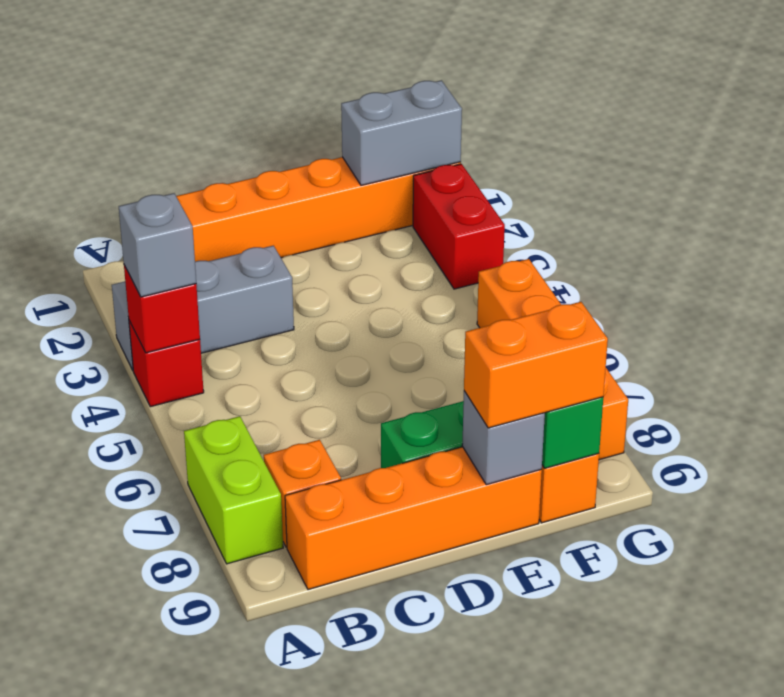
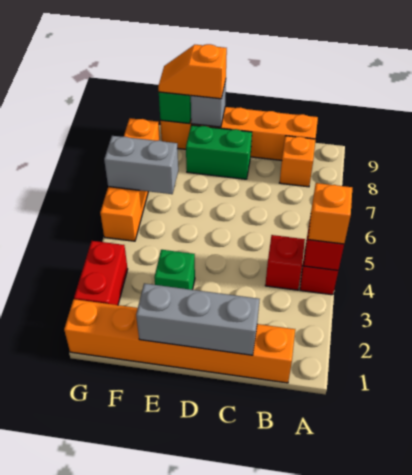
grey brick A3:C3 level 1 -> grey brick C1:E1 level 2
grey brick A4 level 3 -> orange brick A4 level 3
lime brick A7:A8 level 1 -> none
none -> red brick B4 level 1
none -> green brick E3 level 1
orange brick E9:F9 level 3 -> orange slope E9:F9 level 3 top E
grey brick F1:G1 level 2 -> grey brick F6:G6 level 2

